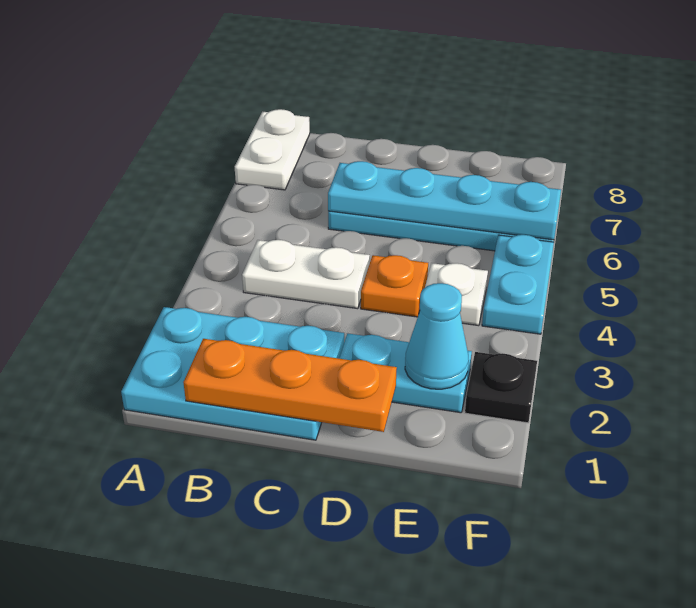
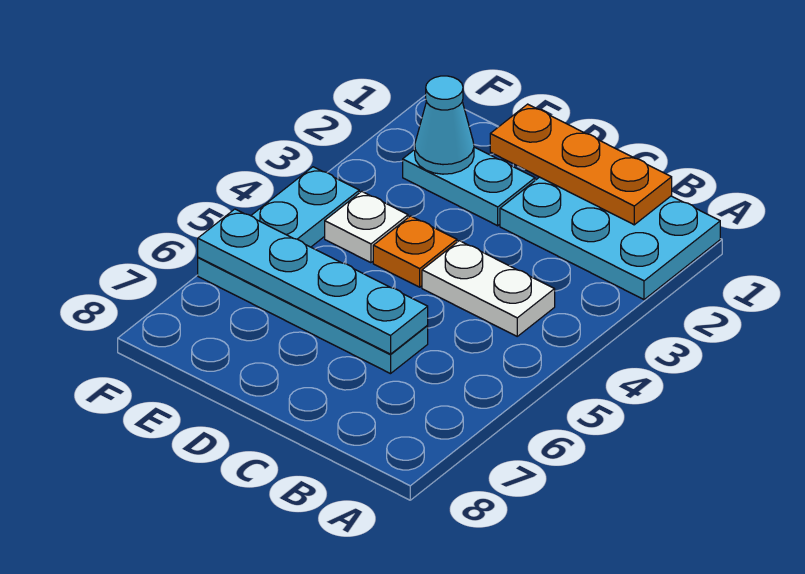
white plate A7:A8 level 1 -> none
black plate F2 level 1 -> none

